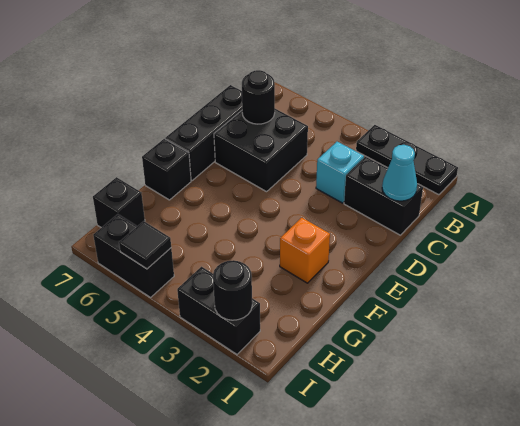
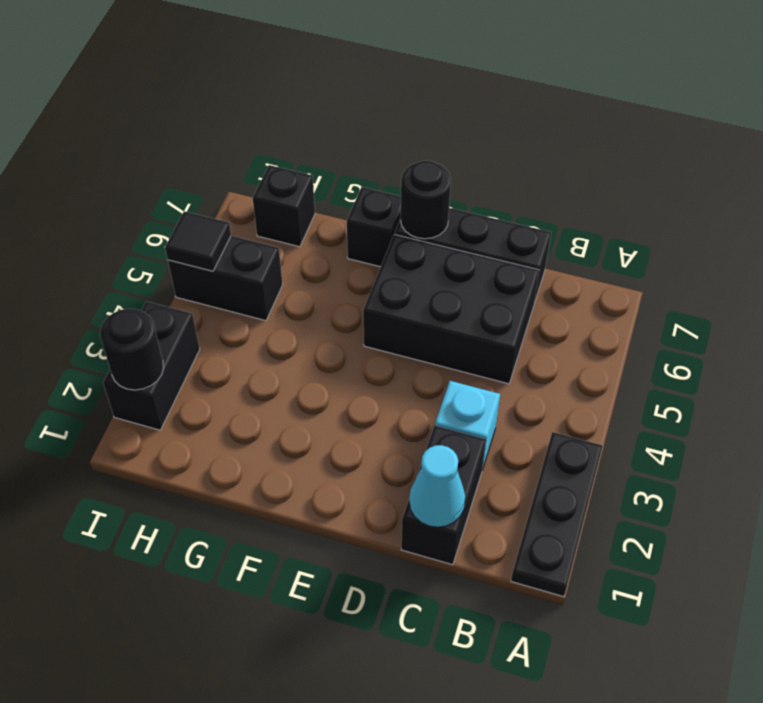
black brick C5:D6 level 1 -> black brick C5:E6 level 1
black round brick C6 level 2 -> black round brick E7 level 2
orange brick F2 level 1 -> none
black brick I5:I6 level 1 -> black brick H5:I5 level 1

